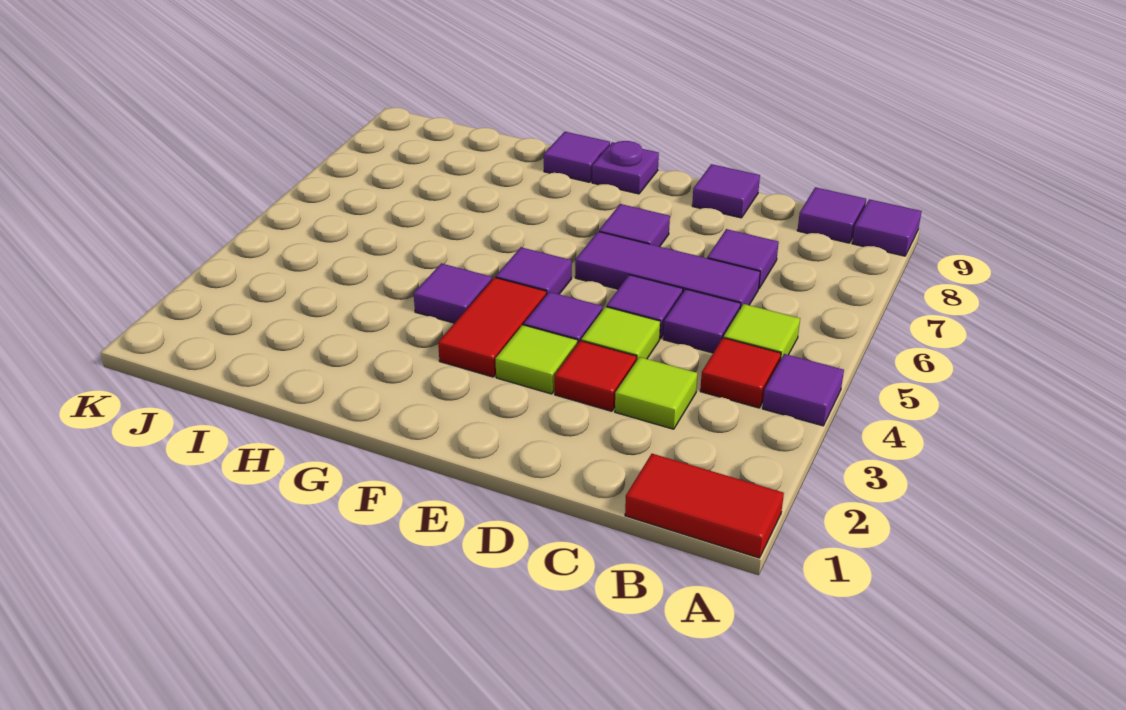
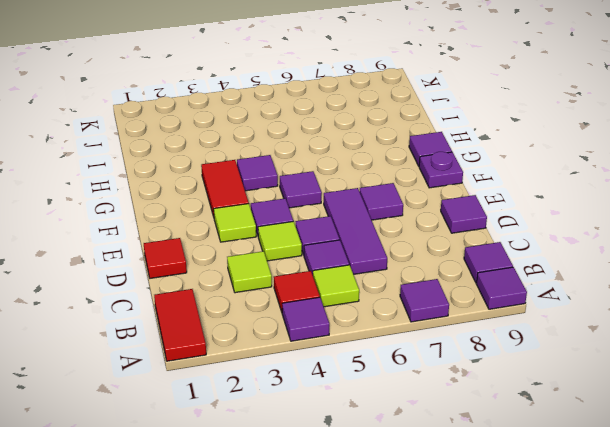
purple tile C7 level 1 -> purple tile A7 level 1
red tile D3 level 1 -> red tile D1 level 1
red tile F3:F4 level 1 -> red tile F3:G3 level 1

